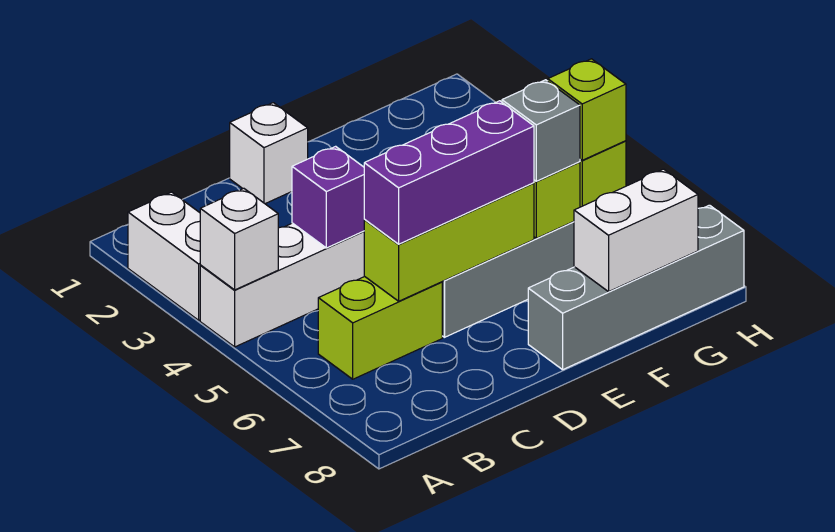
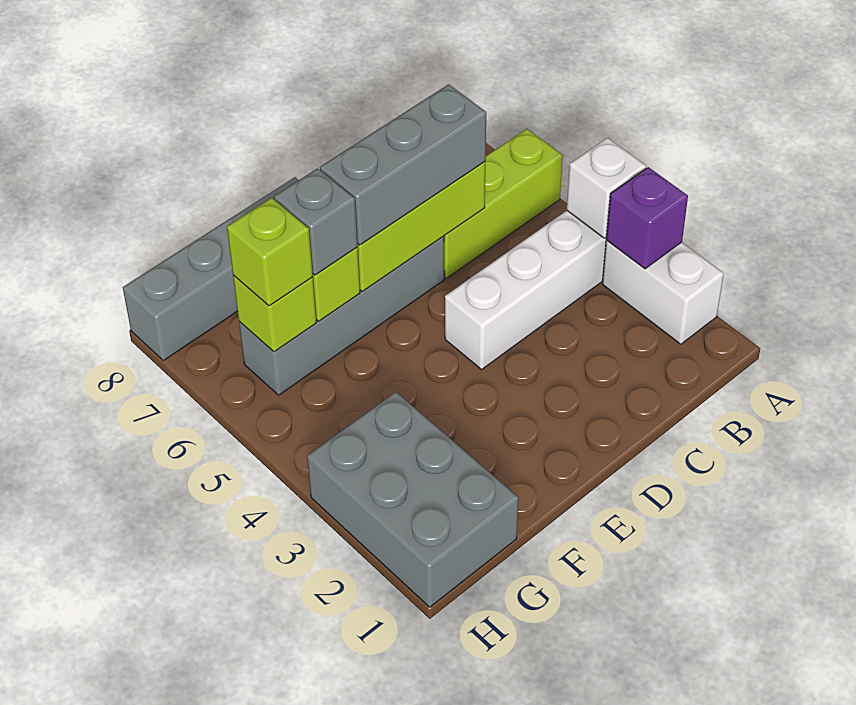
lime brick B6:C6 level 1 -> lime brick A6:C6 level 1
purple brick C4 level 2 -> purple brick A3 level 2
purple brick C6:E6 level 3 -> grey brick C6:E6 level 3
white brick D1 level 1 -> none
white brick F8:G8 level 2 -> none
none -> grey brick G1:H3 level 1

